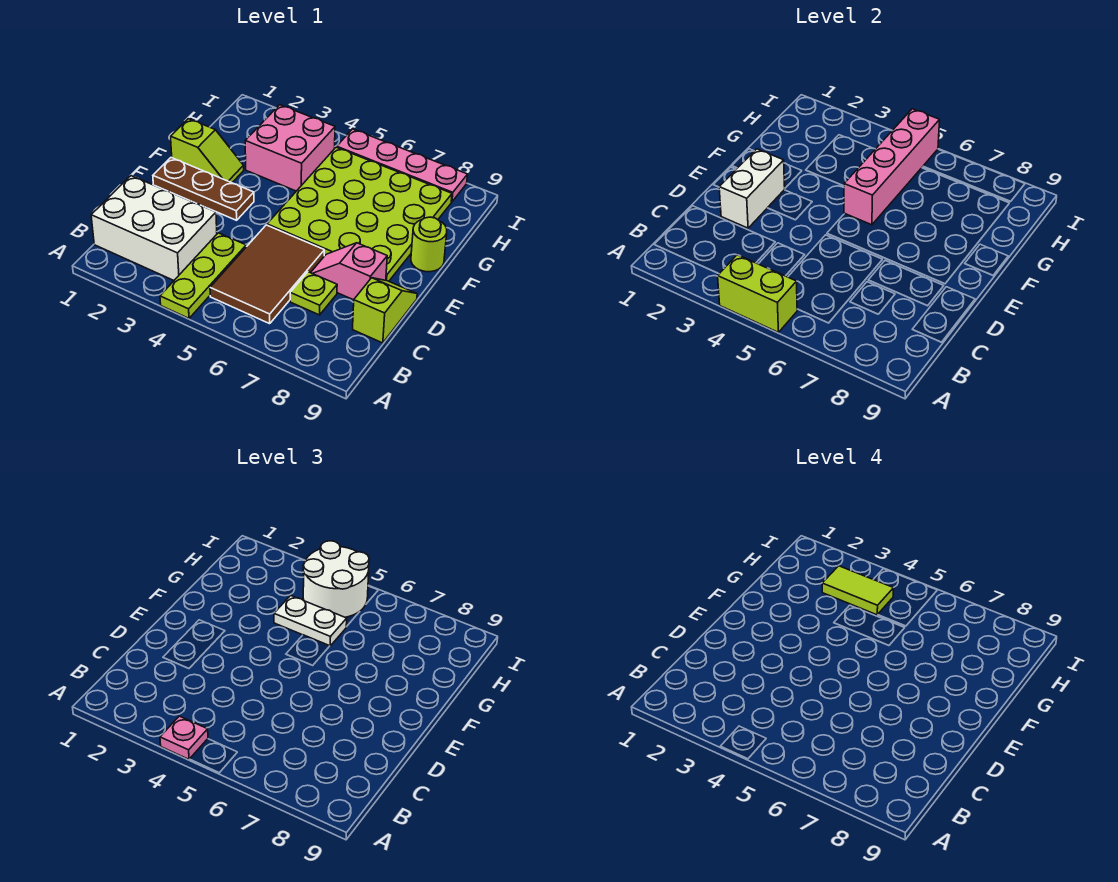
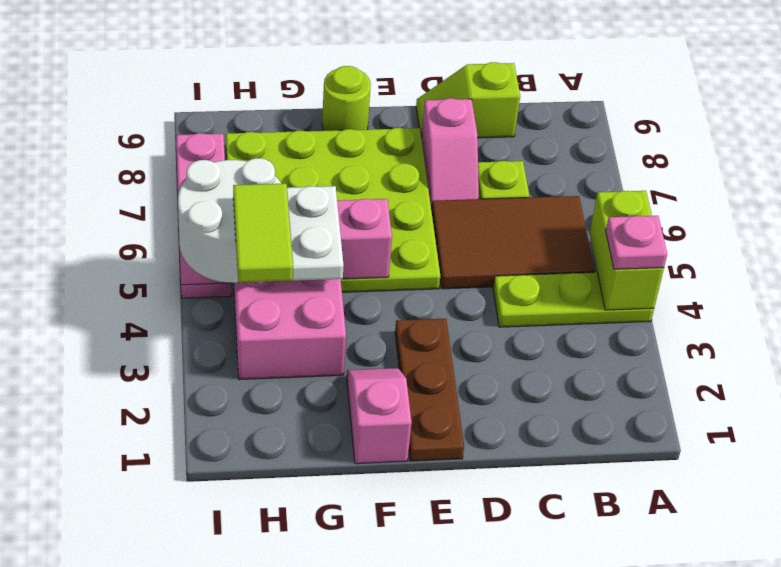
white brick B1:C3 level 1 -> none
white brick D2:E2 level 2 -> none
lime slope F1:F2 level 1 top 1 -> pink slope F1:F2 level 1 top 1

